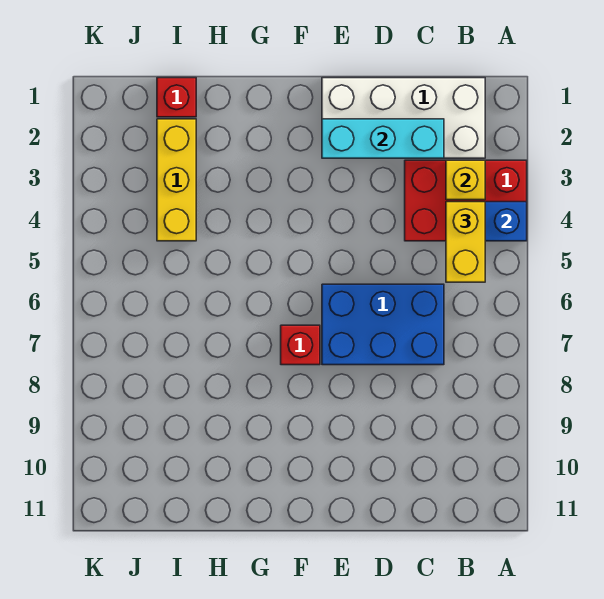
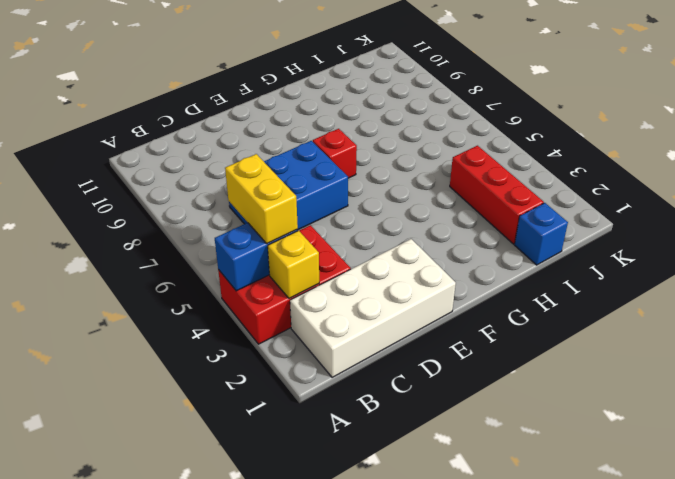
cyan brick C2:E2 level 2 -> none
red brick I1 level 1 -> blue brick I1 level 1
yellow brick I2:I4 level 1 -> red brick I2:I4 level 1

